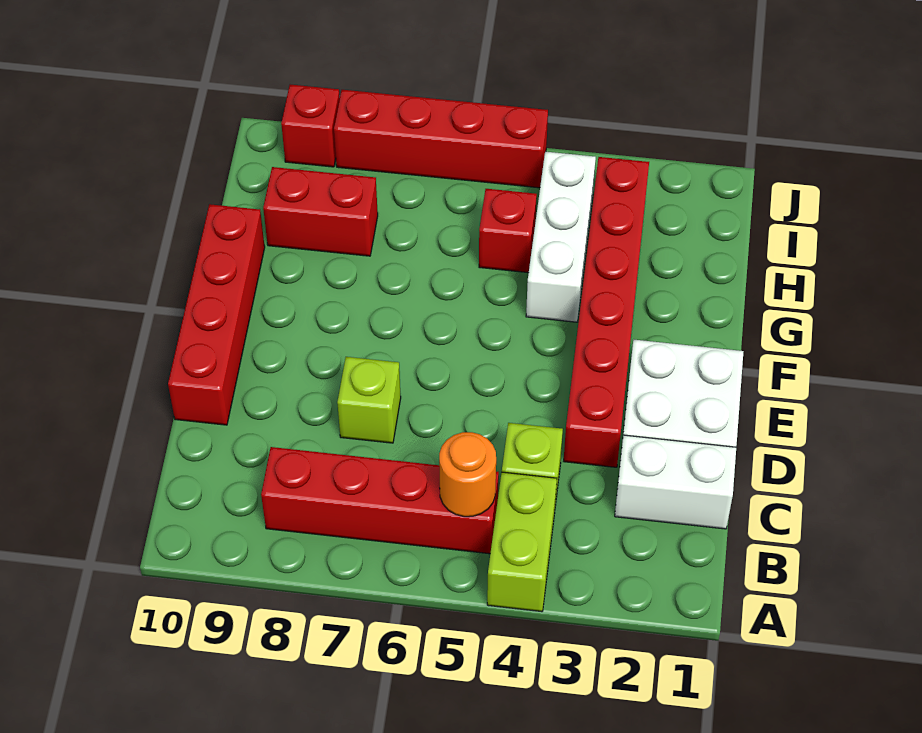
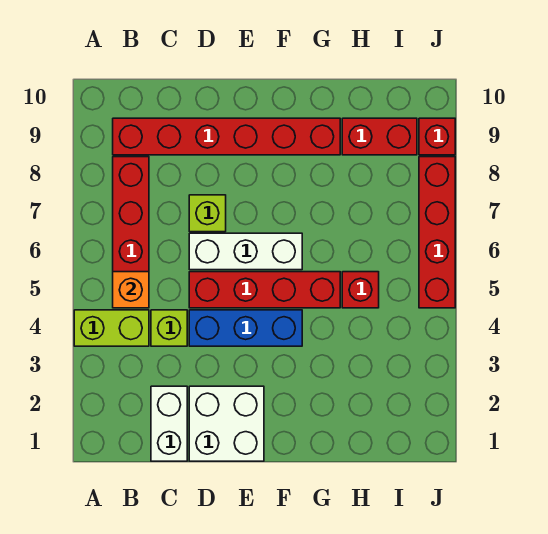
orange round brick B5 level 2 -> orange brick B5 level 2
red brick D3:I3 level 1 -> red brick B9:G9 level 1
none -> blue brick D4:F4 level 1
red brick D10:G10 level 1 -> red brick D5:G5 level 1
white brick G4:I4 level 1 -> white brick D6:F6 level 1
red brick H8:H9 level 1 -> red brick H9:I9 level 1

